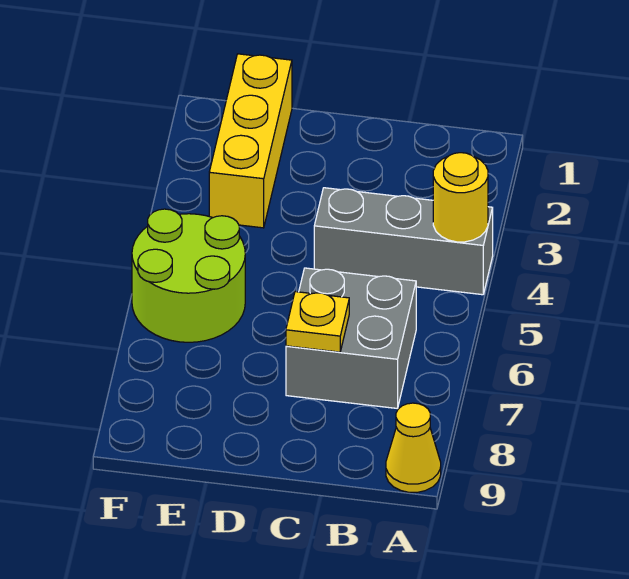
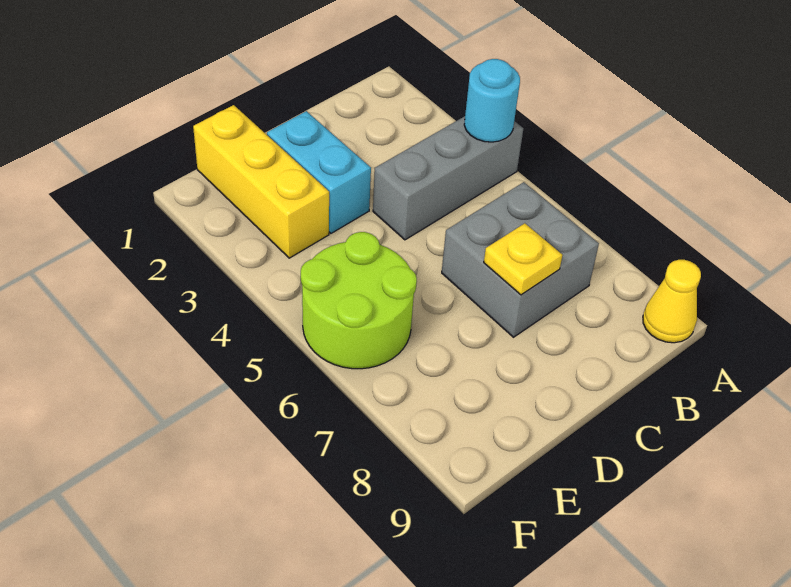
yellow round brick A4 level 2 -> cyan round brick A4 level 2
none -> cyan brick D2:D3 level 1

